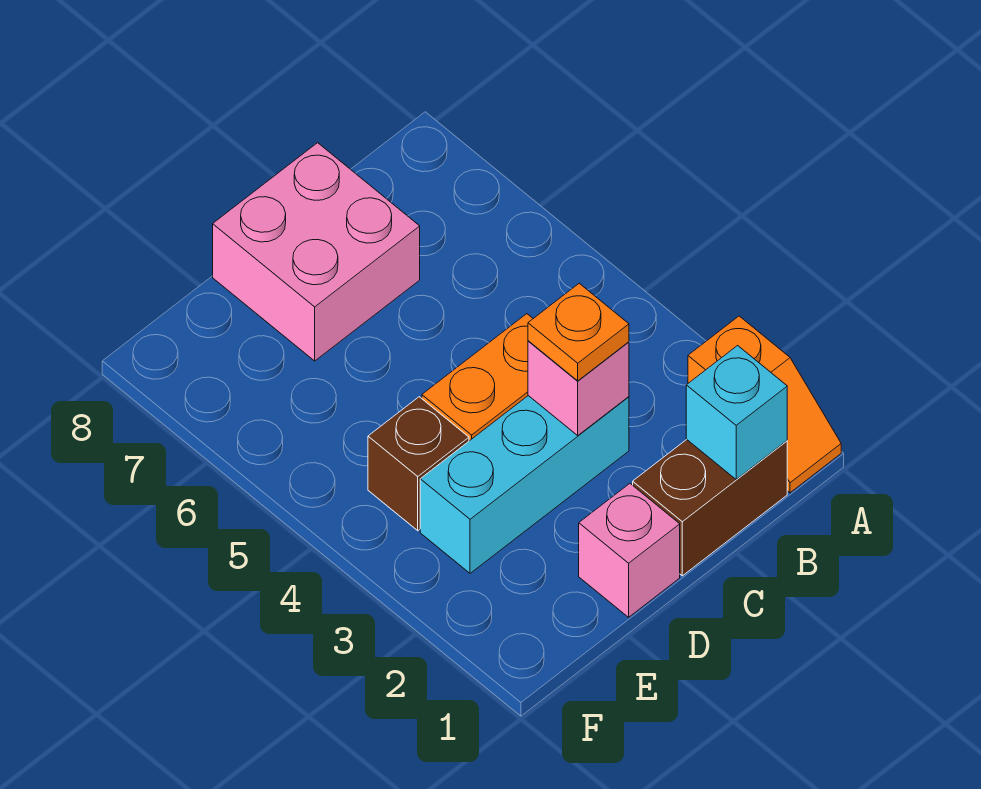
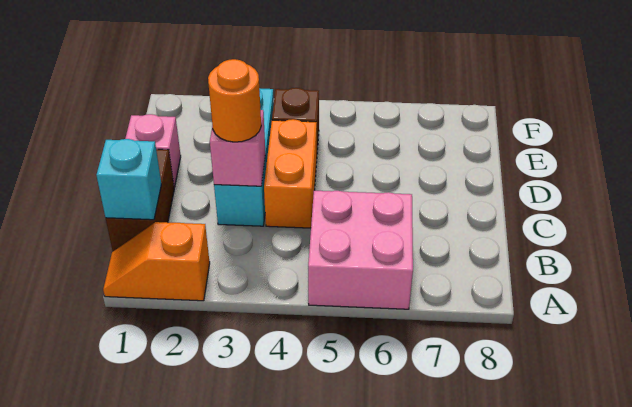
orange plate C3 level 3 -> orange round brick C3 level 3
pink brick C7:D8 level 1 -> pink brick A5:B6 level 1

